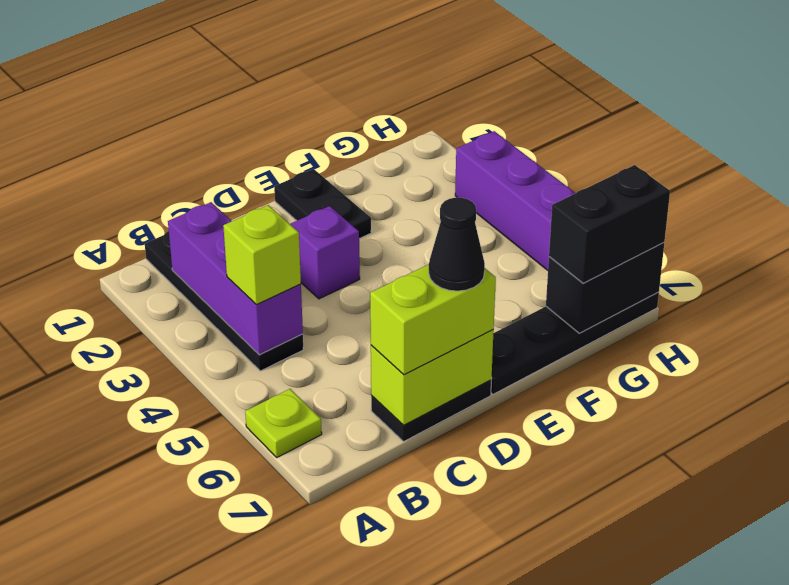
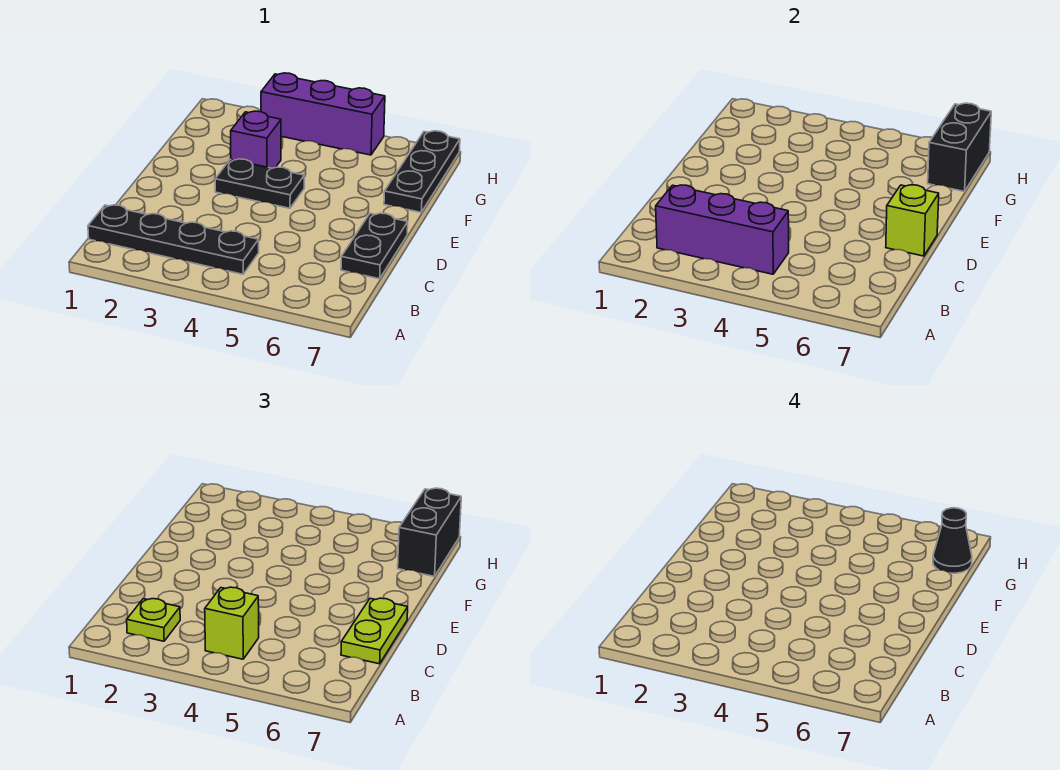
lime plate A6 level 1 -> lime plate B2 level 3
lime brick C7:D7 level 2 -> lime brick D7 level 2
lime brick C7:D7 level 3 -> lime plate C7:D7 level 3
purple brick D3 level 1 -> purple brick F3 level 1
black cone D7 level 4 -> black cone G7 level 4
black plate E1:E2 level 1 -> black plate E3:E4 level 1
black plate E7:H7 level 1 -> black plate F7:H7 level 1

